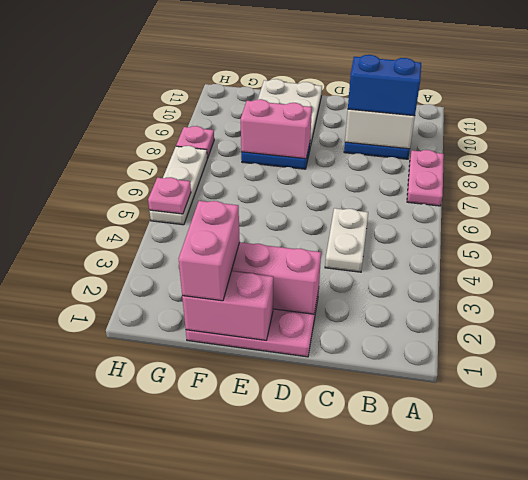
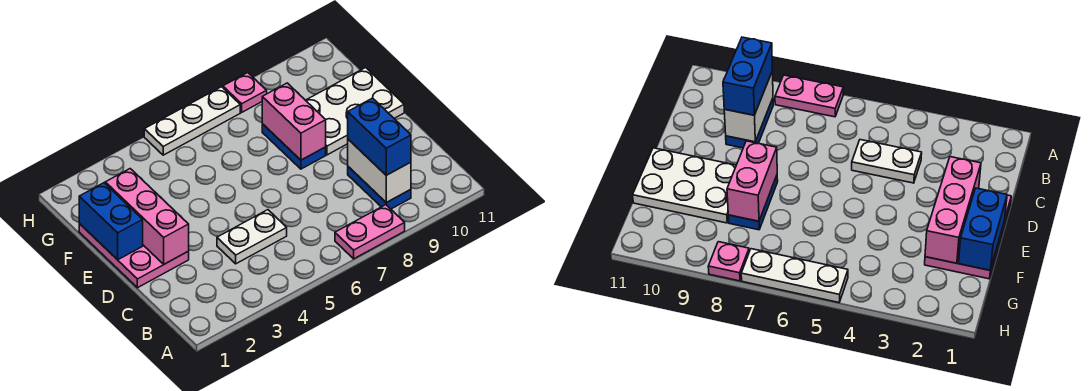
pink brick E1:F1 level 2 -> blue brick E1:F1 level 2
pink brick F1:F2 level 3 -> none
pink plate H5 level 2 -> none

